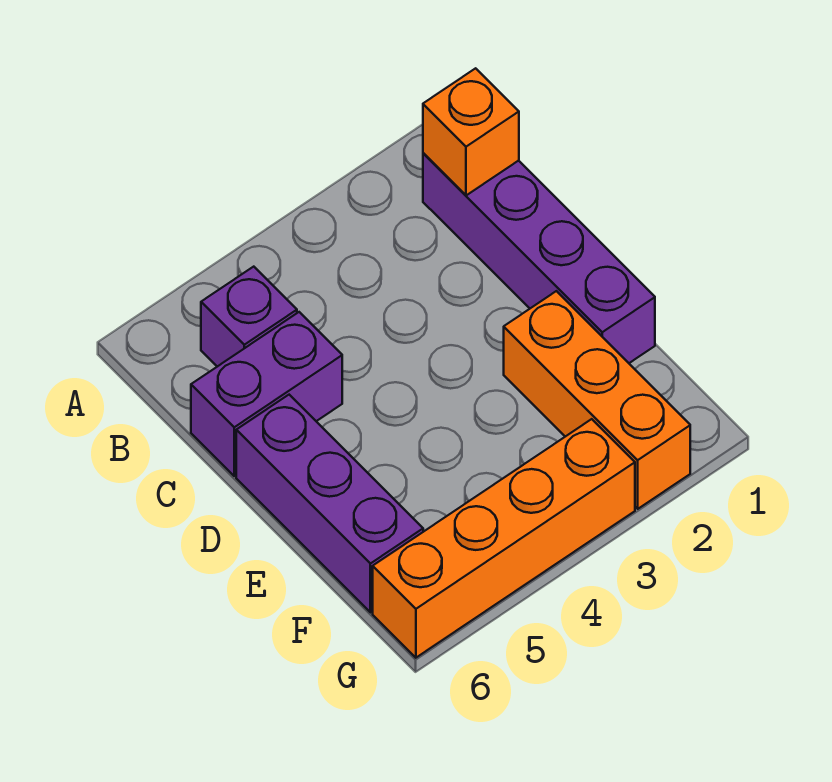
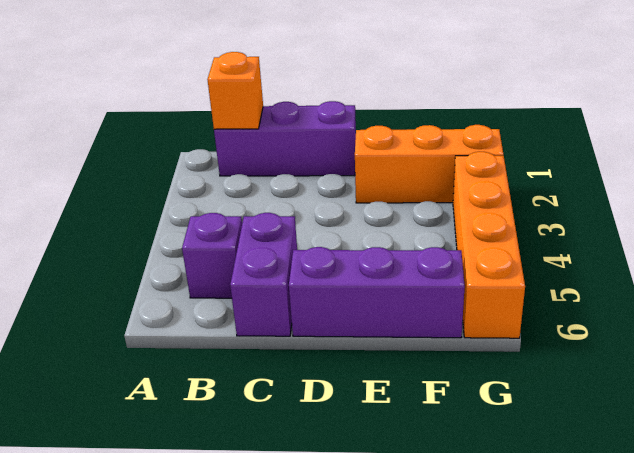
purple brick B1:E1 level 1 -> purple brick B1:D1 level 1

